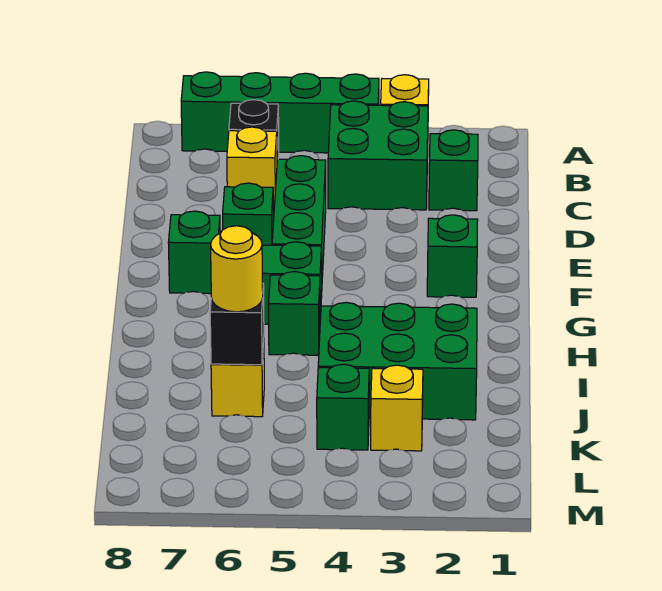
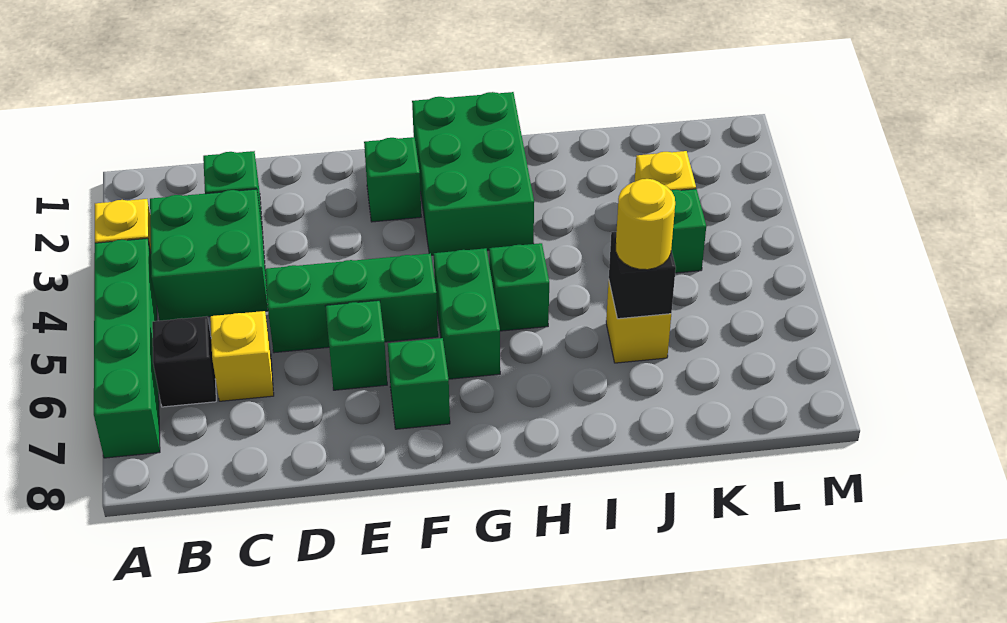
green brick I2:J4 level 1 -> green brick G1:H3 level 1

